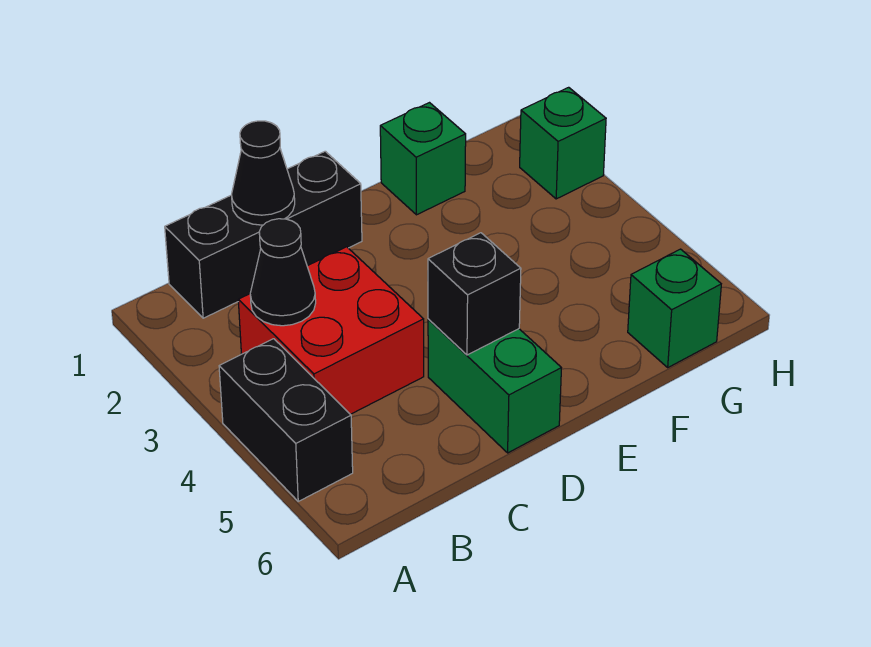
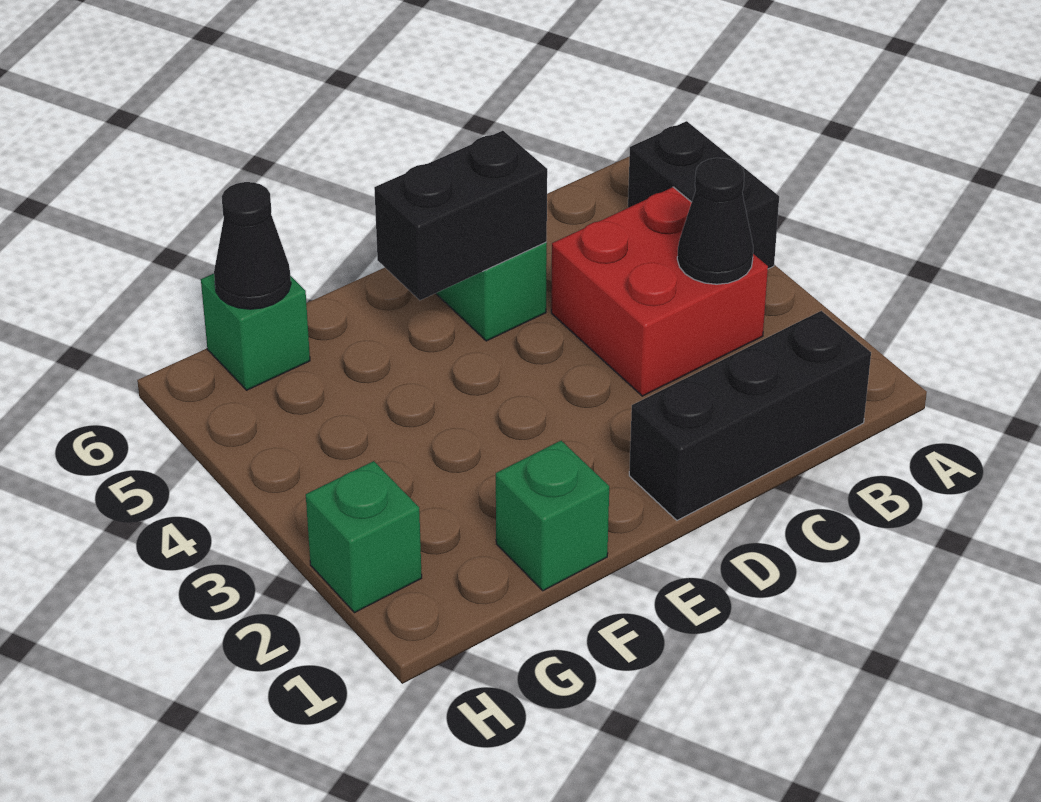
black cone C1 level 2 -> black cone G6 level 2
black brick D5 level 2 -> black brick D5:E5 level 2

